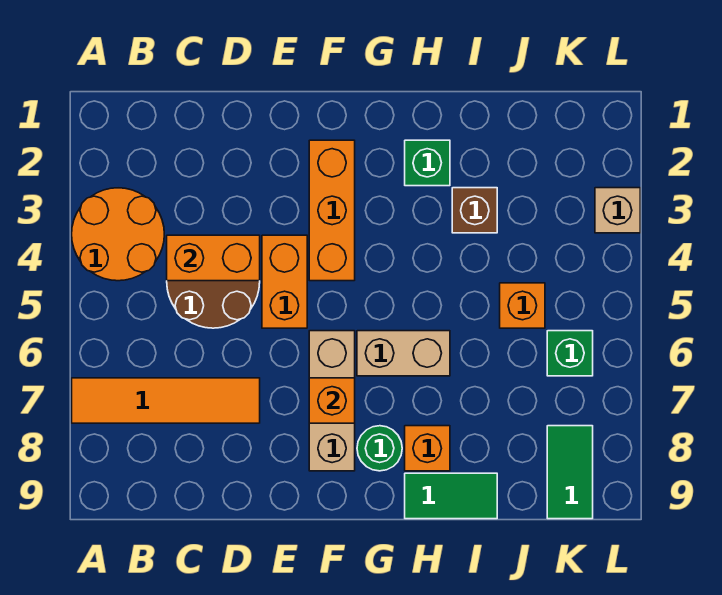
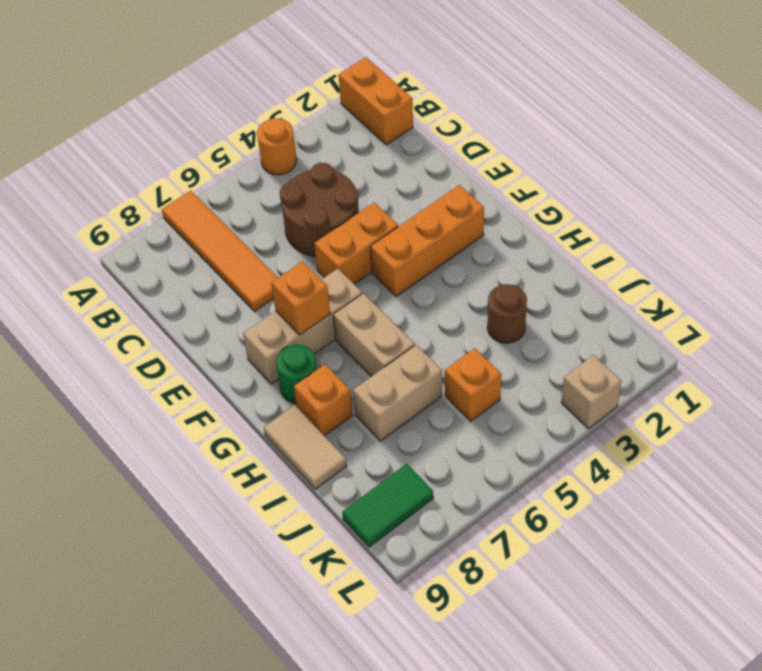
orange round brick A3:B4 level 1 -> orange round brick A4 level 1
orange brick C4:D4 level 2 -> orange brick A1:B1 level 1
green brick H2 level 1 -> none
green tile H9:I9 level 1 -> tan tile H9:I9 level 1
brown brick I3 level 1 -> brown round brick I3 level 1
none -> tan brick I6:I7 level 1
green brick K6 level 1 -> none

